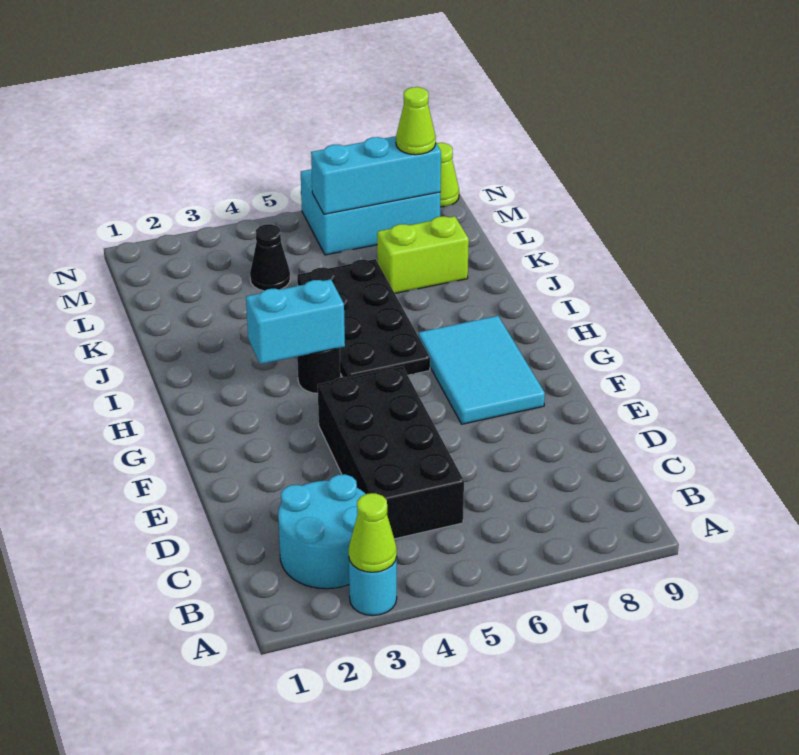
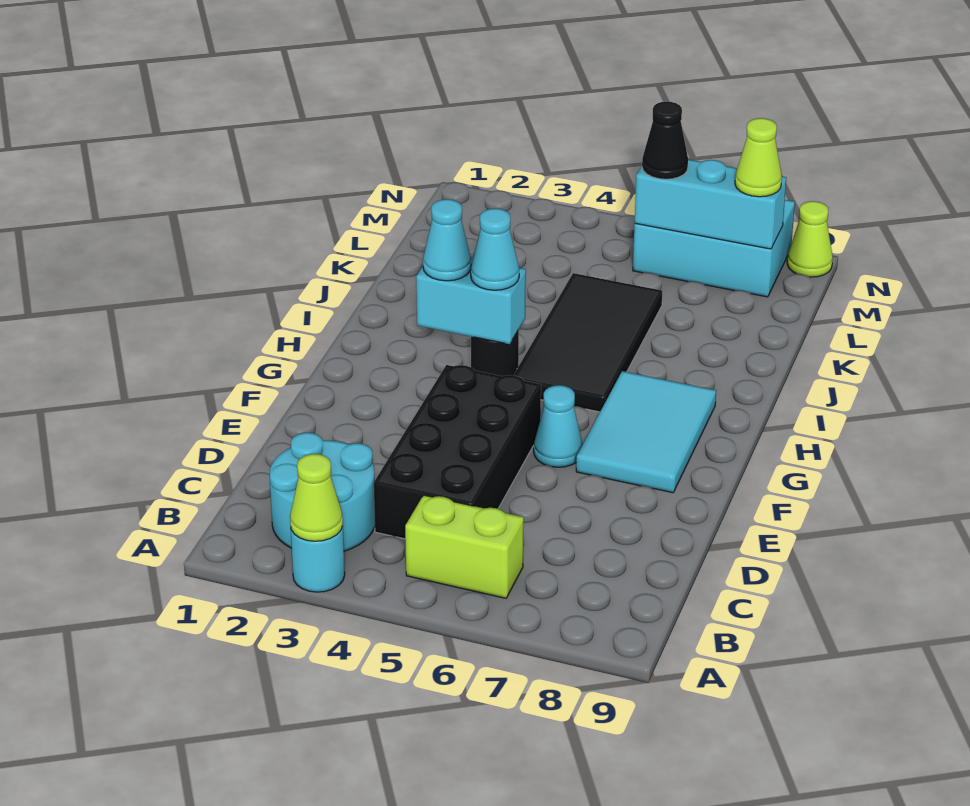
none -> cyan cone F6 level 1
none -> cyan cone H3 level 3
none -> cyan cone H4 level 3
black plate H5:K6 level 1 -> black tile H5:K6 level 1
lime brick K7:K8 level 1 -> lime brick B5:B6 level 1
black cone L4 level 1 -> black cone M6 level 3

